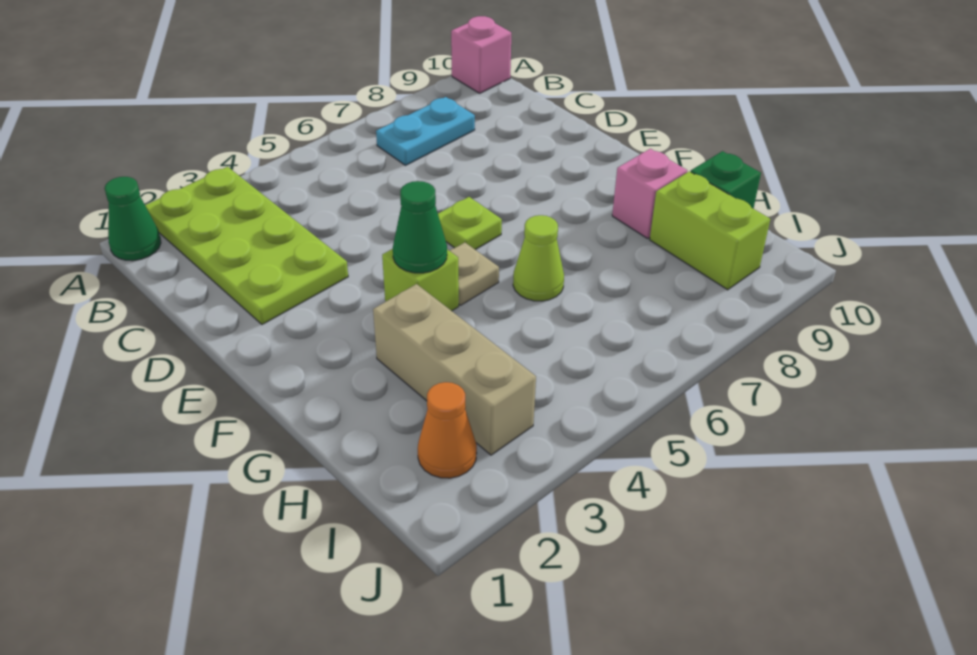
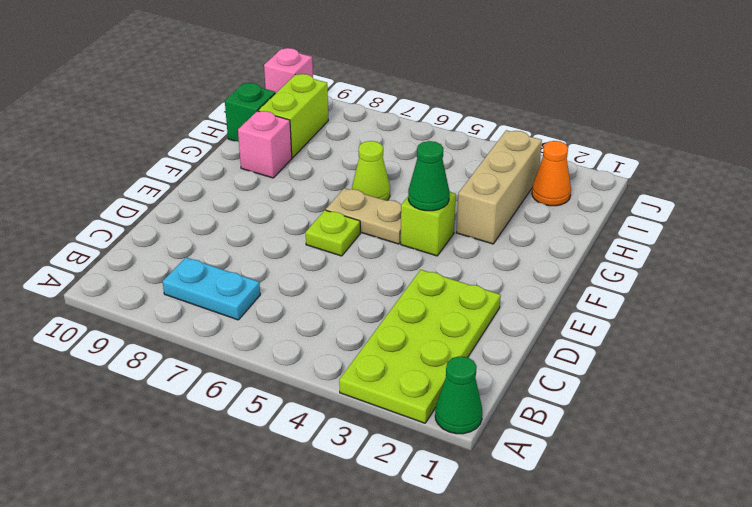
pink brick A10 level 1 -> pink brick J10 level 1
tan plate F5 level 1 -> tan plate F5:F6 level 1

